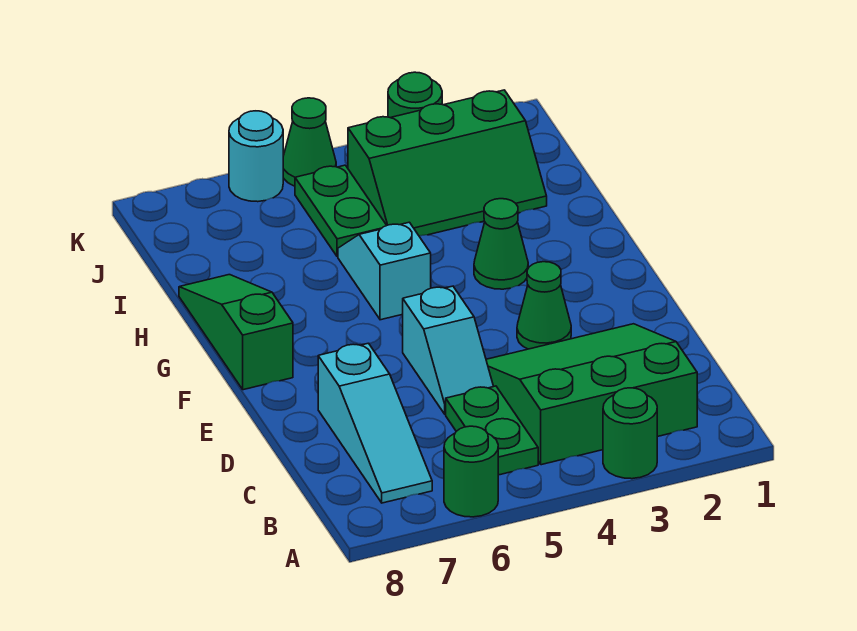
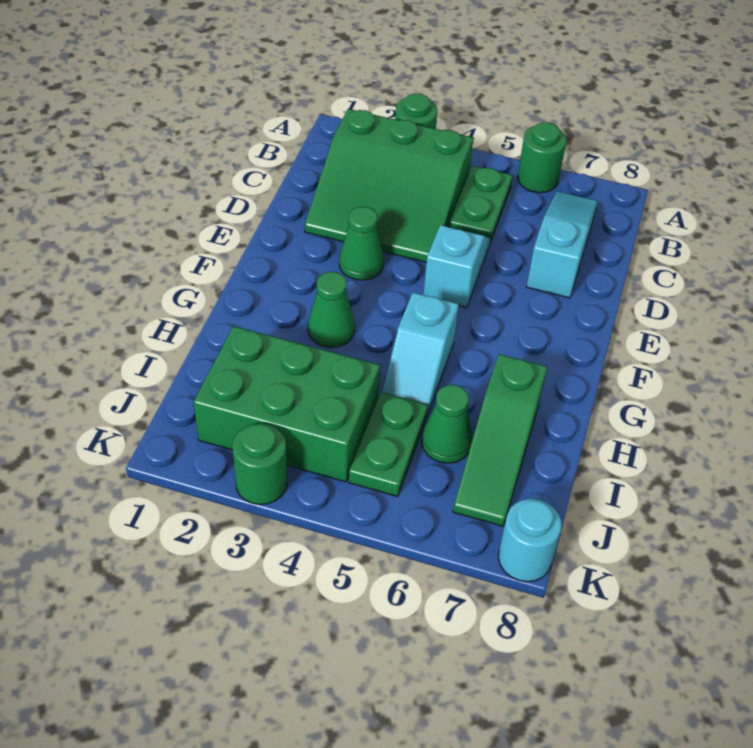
green slope F8:H8 level 1 top F -> green slope H7:J7 level 1 top H
green slope I2:J4 level 1 top J -> green brick I2:J4 level 1
green cone K5 level 1 -> green cone I6 level 1
cyan round brick K6 level 1 -> cyan round brick K8 level 1

